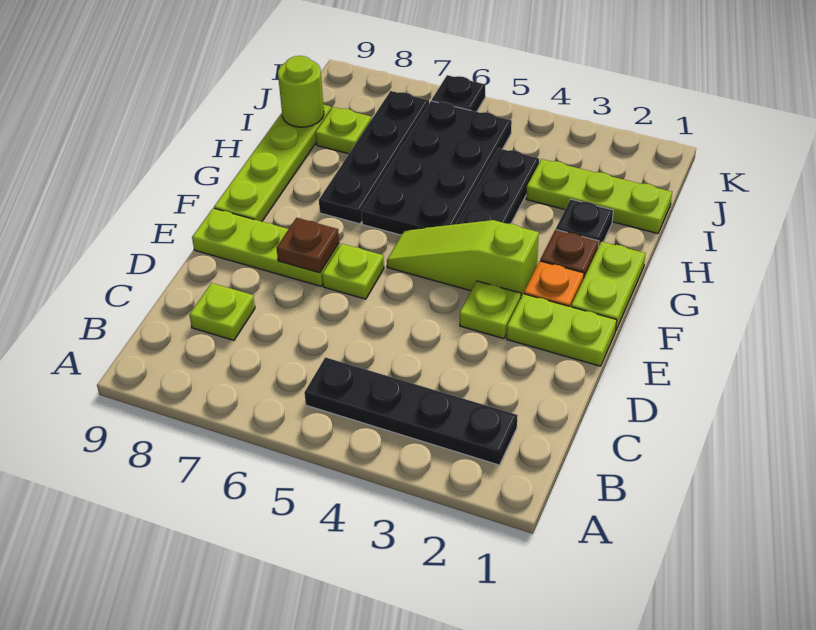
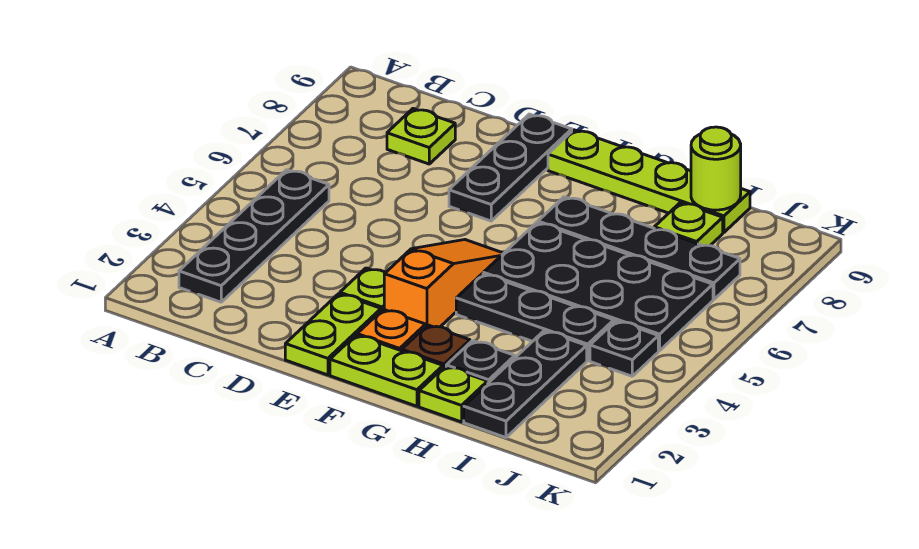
lime plate E6 level 1 -> lime plate H1 level 1
lime plate E7:E9 level 1 -> black plate E7:E9 level 1
brown plate E7 level 2 -> none
lime slope F3:F5 level 1 top 3 -> orange slope F3:F5 level 1 top 3
lime plate I1:I3 level 1 -> black plate I1:I3 level 1
black plate K6 level 1 -> black plate J4 level 1

